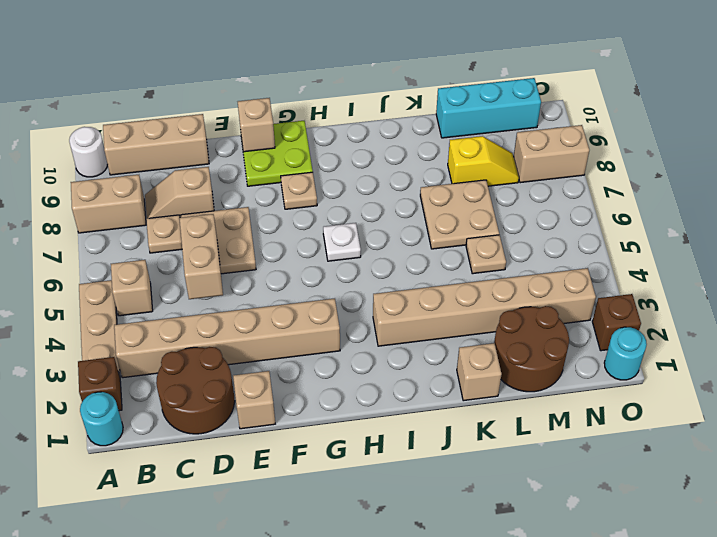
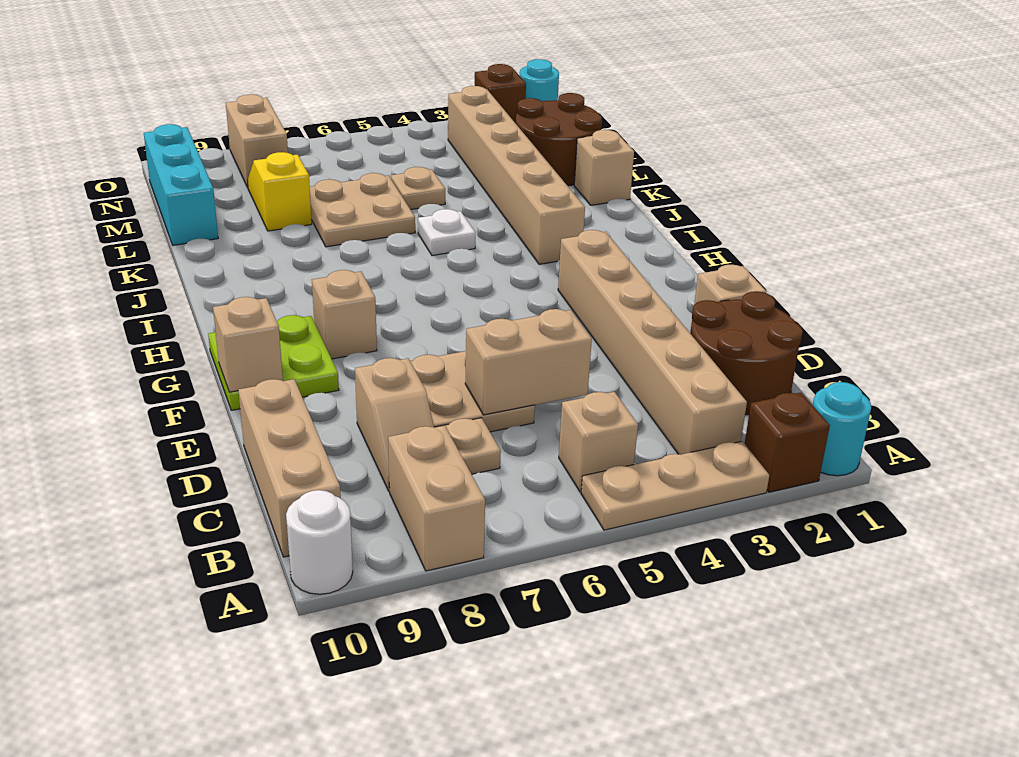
tan plate G8 level 1 -> tan brick G8 level 1
white plate H6 level 1 -> white plate J5 level 1

